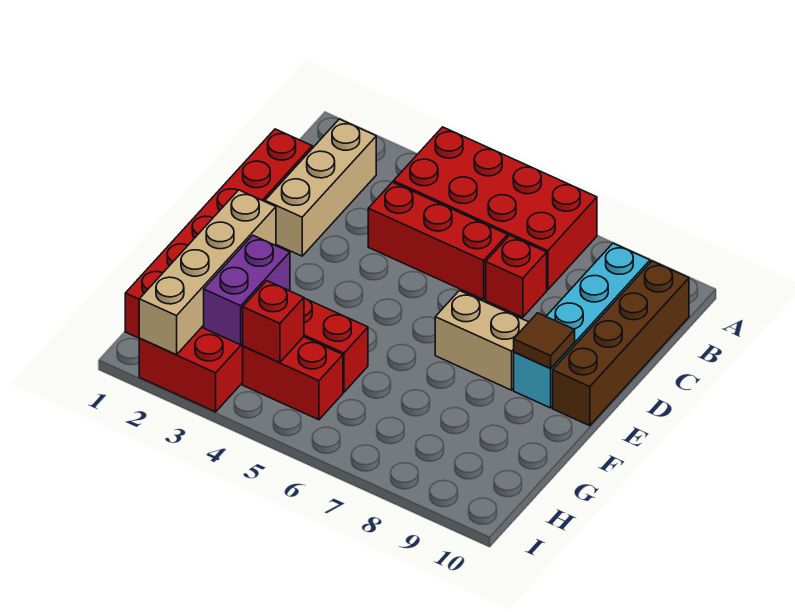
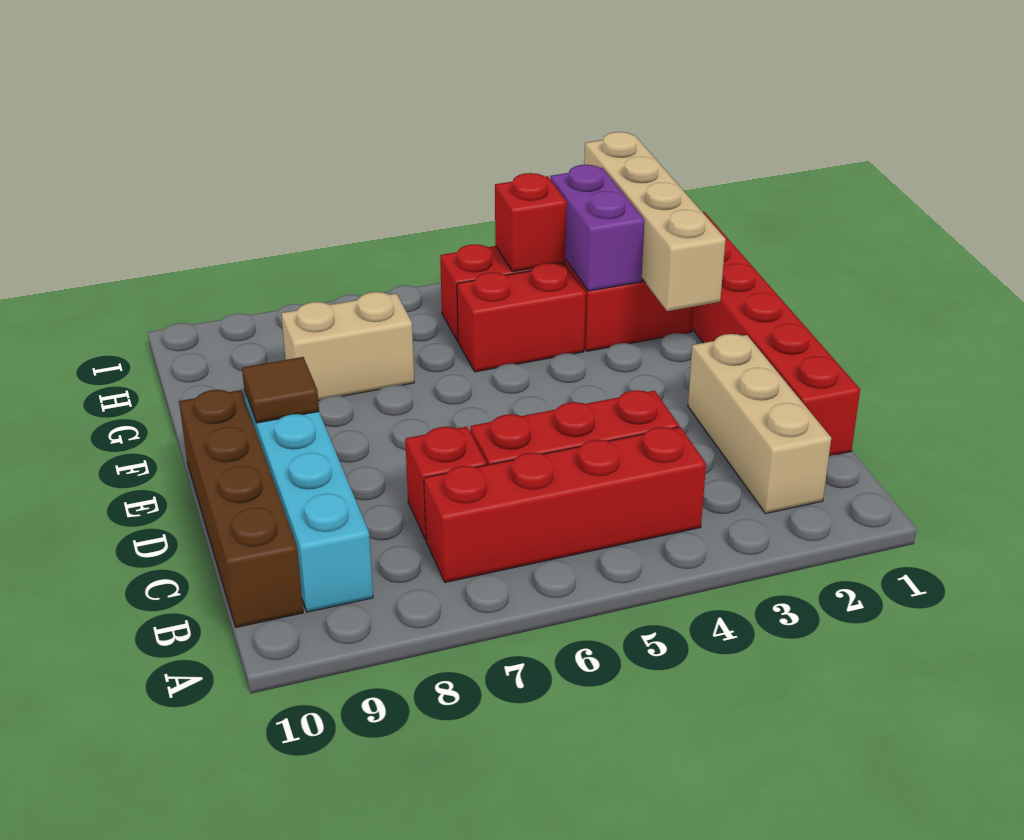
red brick A4:B7 level 1 -> red brick B4:B7 level 1
tan brick E7:E8 level 1 -> tan brick G7:G8 level 1

